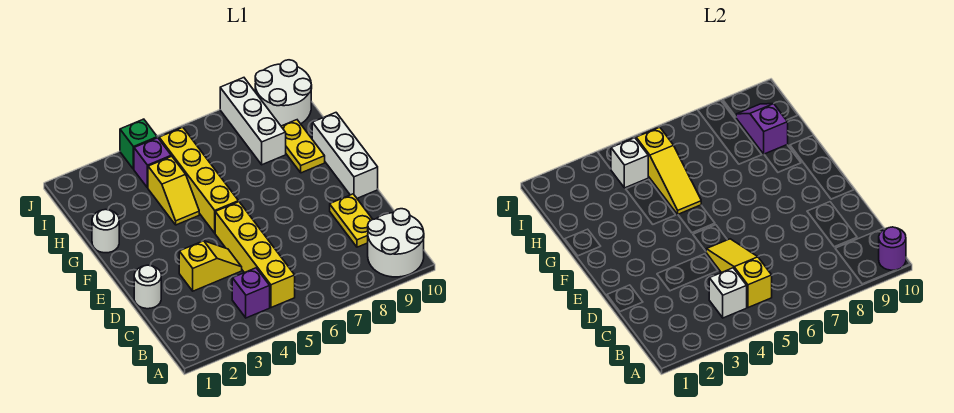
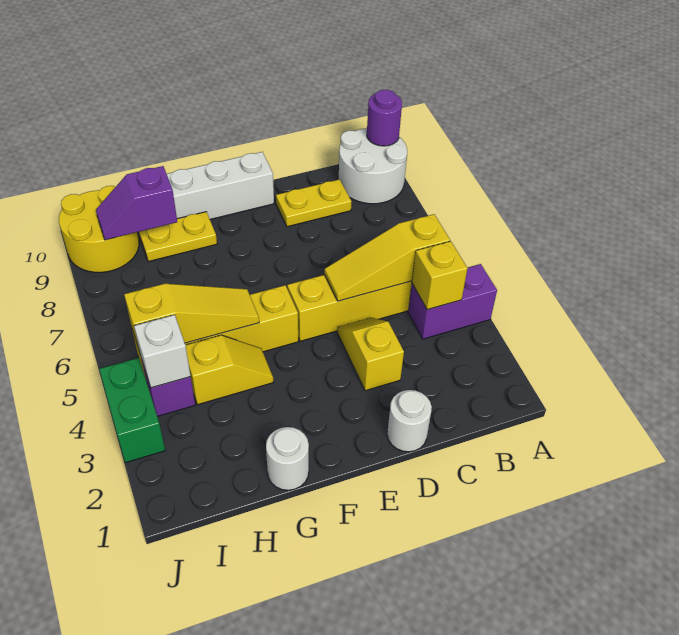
purple brick B4 level 1 -> purple brick A4:B4 level 1
white brick B4 level 2 -> yellow brick B4 level 2
white brick H8:J8 level 1 -> none
white round brick I9:J10 level 1 -> yellow round brick I9:J10 level 1
green brick J4 level 1 -> green brick J3:J4 level 1

